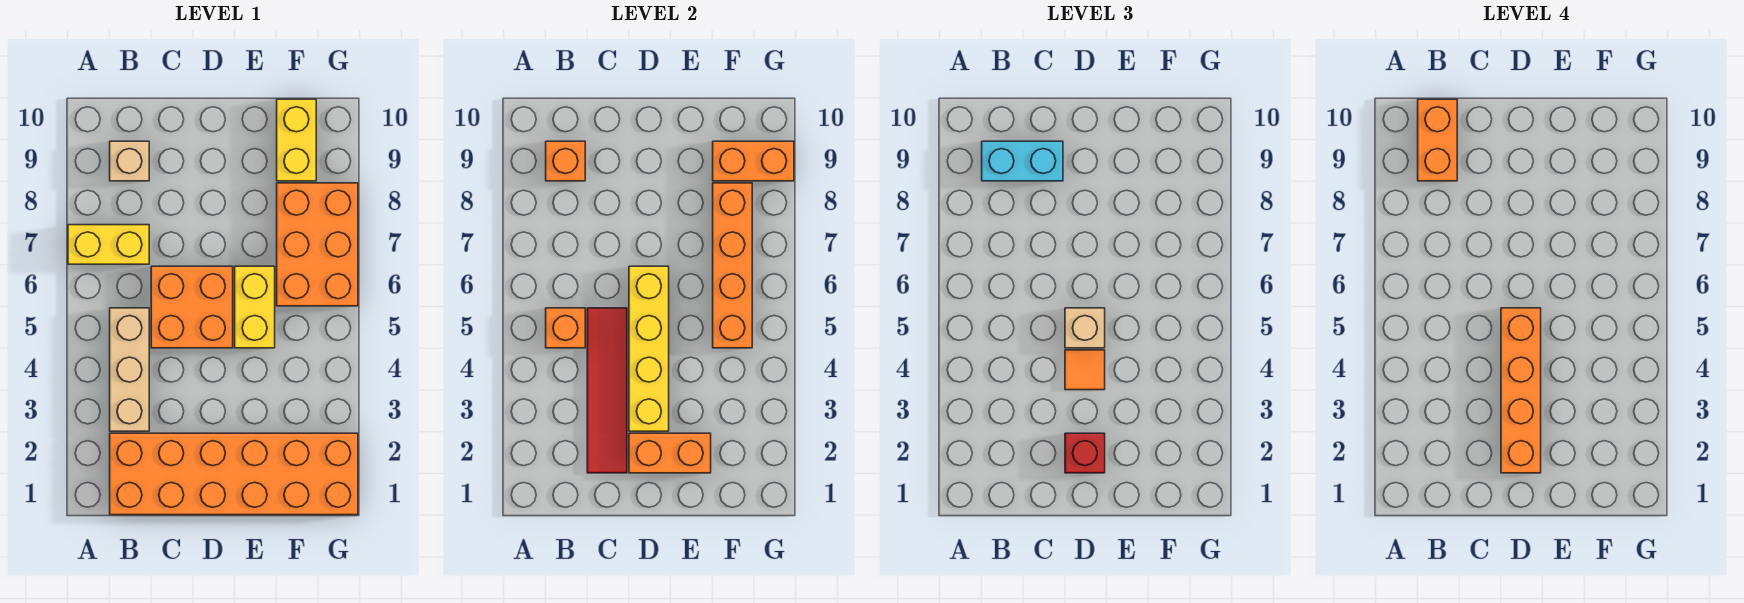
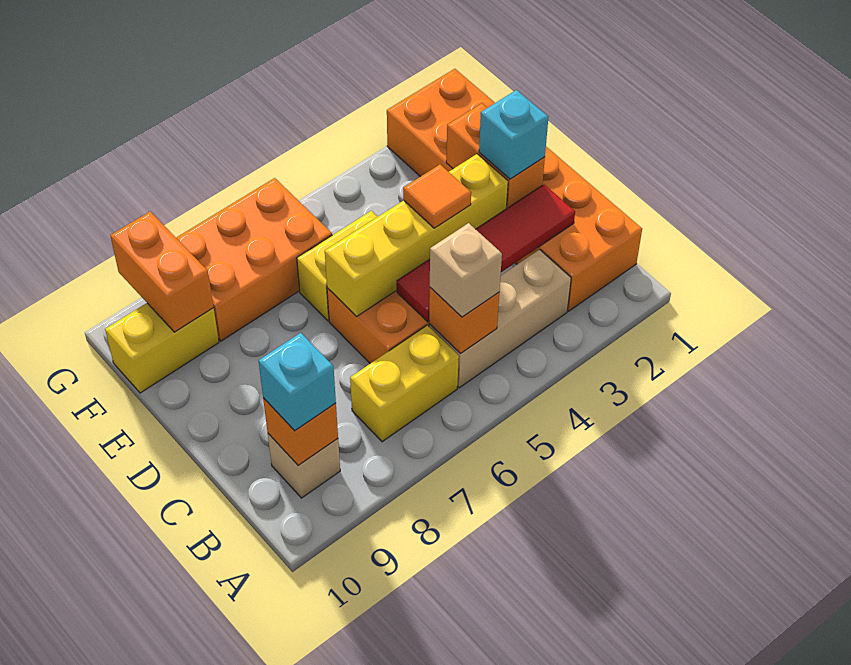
yellow brick A7:B7 level 1 -> yellow brick B6:B7 level 1
cyan brick B9:C9 level 3 -> cyan brick B9 level 3
orange brick B9:B10 level 4 -> none
red brick D2 level 3 -> cyan brick D2 level 3
orange brick D2:D5 level 4 -> none
tan brick D5 level 3 -> tan brick B5 level 3
orange brick F5:F8 level 2 -> none

